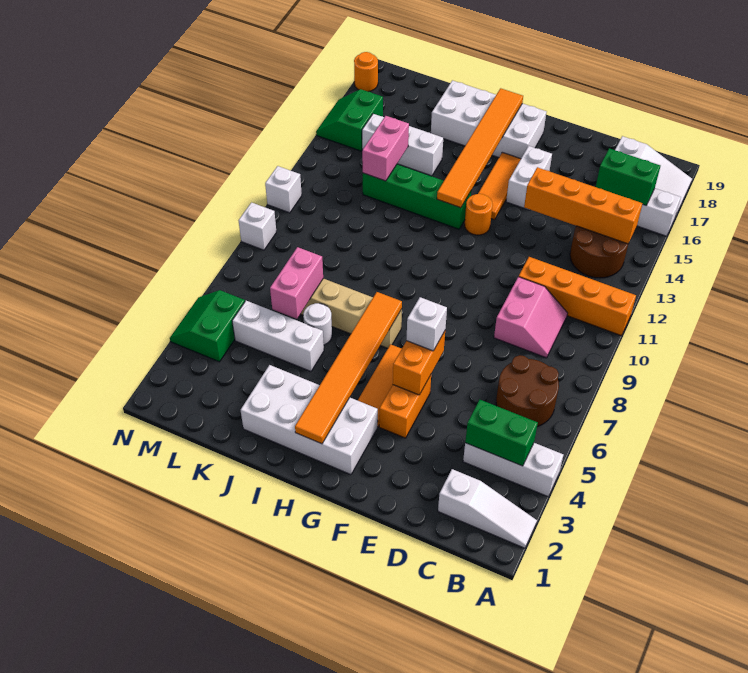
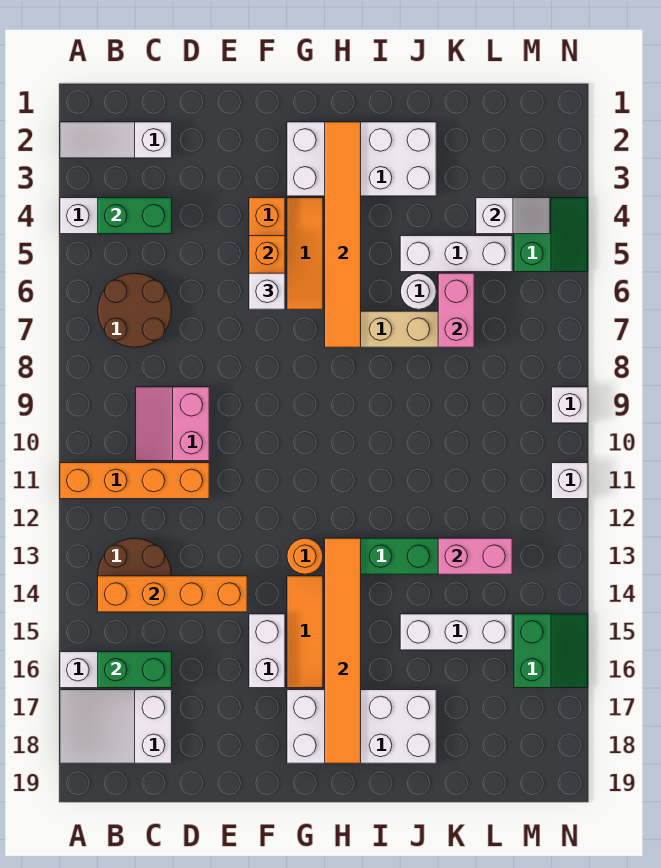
pink brick K13:K14 level 2 -> pink brick K13:L13 level 2
none -> white slope L4:M4 level 2 top L
orange round brick N18 level 1 -> none

